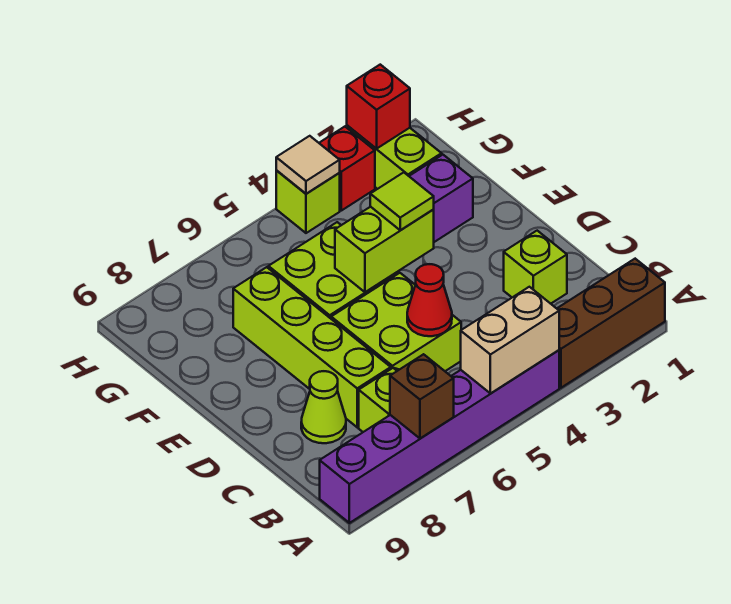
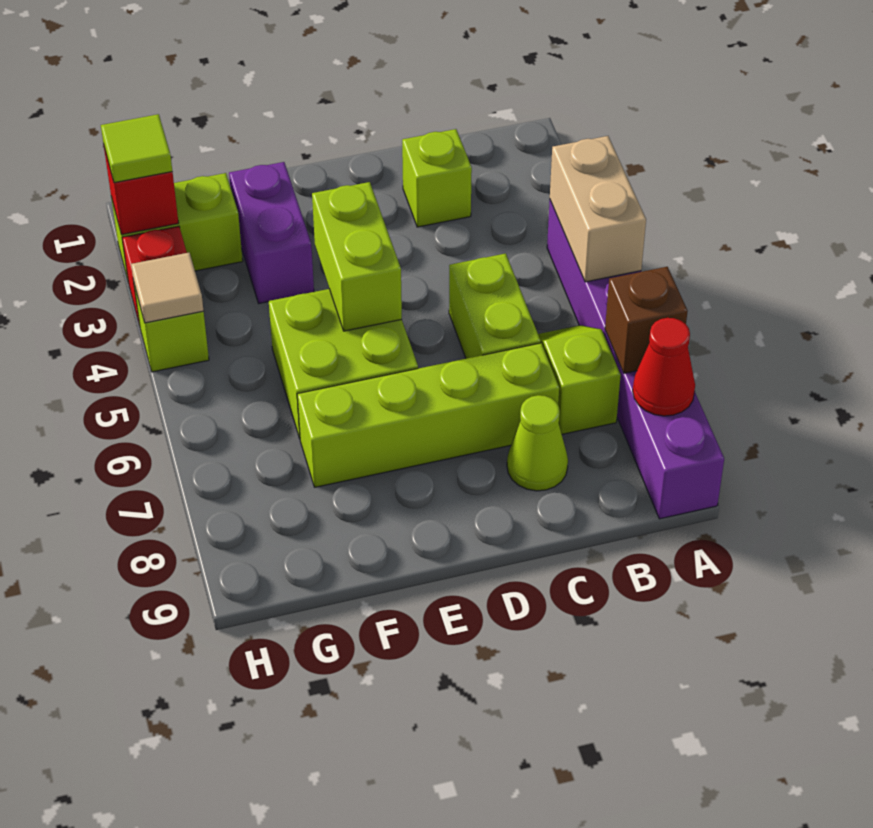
brown brick A1:A3 level 1 -> none
lime brick C5:D6 level 1 -> lime brick C5:C6 level 1
red cone C5 level 2 -> red cone A8 level 2
lime tile E4 level 3 -> lime tile H2 level 3

